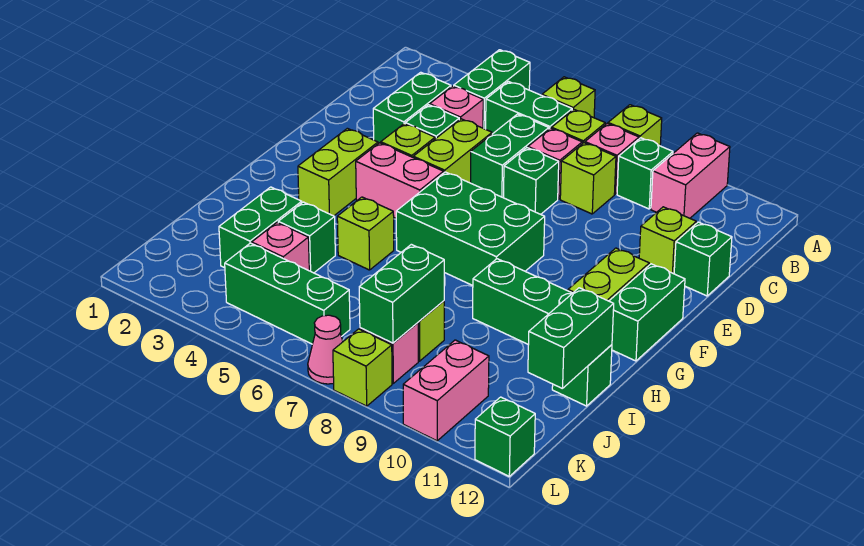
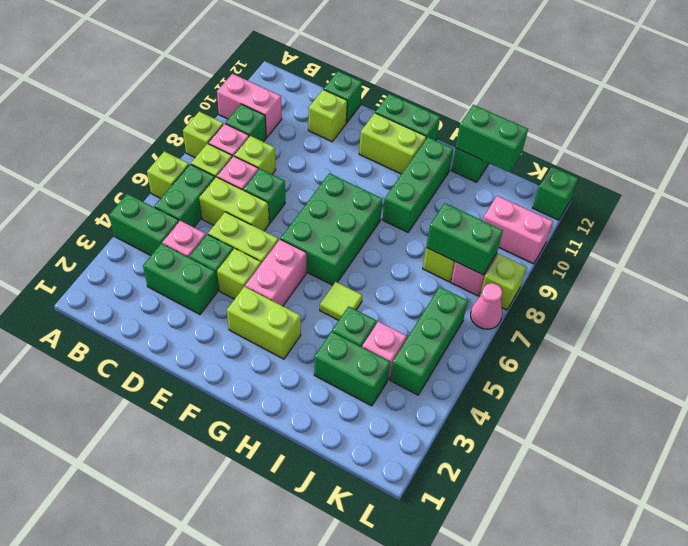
green brick C6:D6 level 1 -> lime brick C6:D6 level 1
lime brick H5 level 1 -> lime tile H5 level 1

